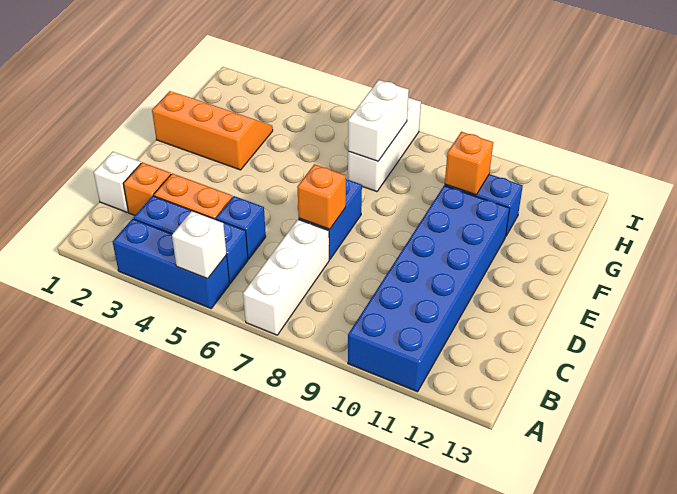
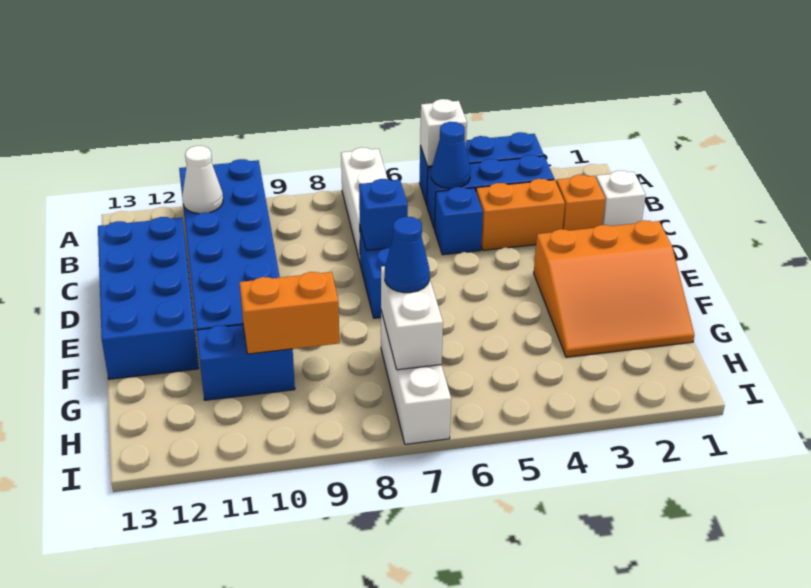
none -> blue cone B5 level 2
none -> white cone B11 level 2
none -> blue brick C12:F13 level 1
orange brick D7 level 2 -> blue brick D7 level 2
orange slope F1:G3 level 1 top F -> orange slope E1:G3 level 1 top E
none -> blue cone G7 level 3
orange brick G10 level 2 -> orange brick G9:G10 level 2

